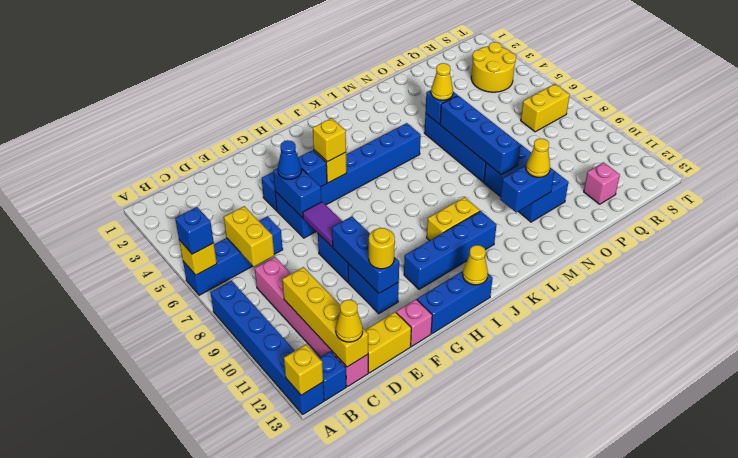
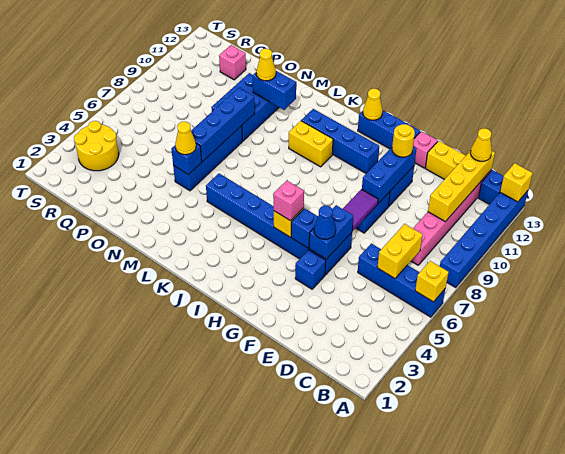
blue brick A6 level 3 -> none
yellow brick H5 level 3 -> pink brick H5 level 3
yellow brick R7:S7 level 1 -> none

